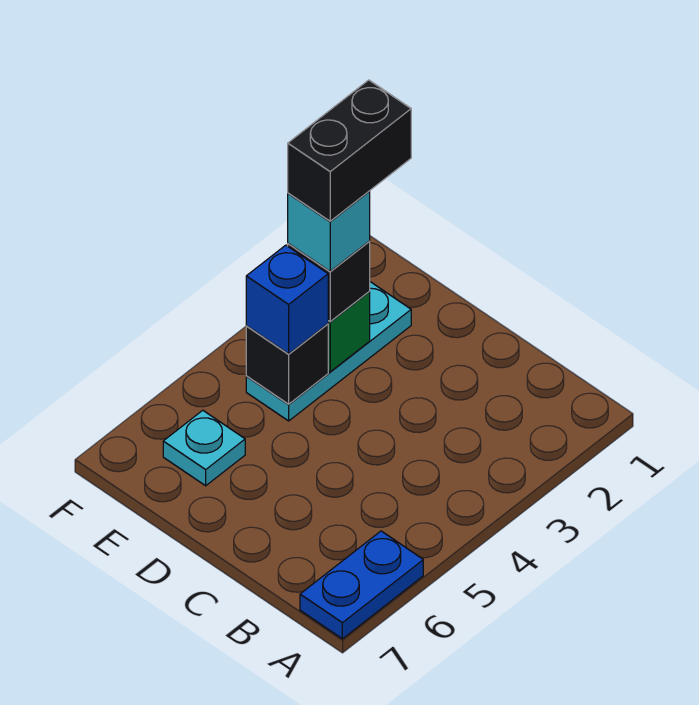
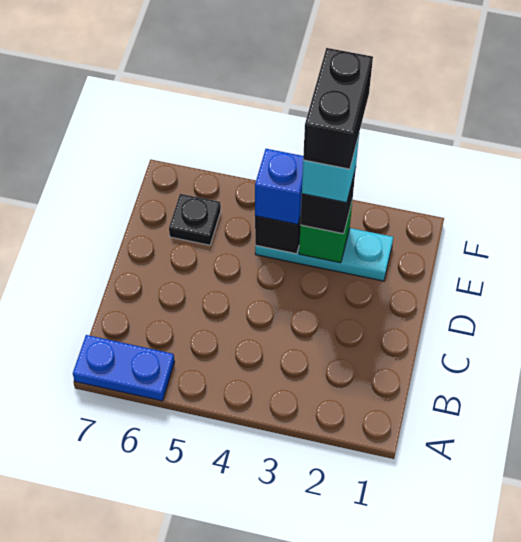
black brick E2:E3 level 5 -> black brick E3:F3 level 5
cyan plate E6 level 1 -> black plate E6 level 1

